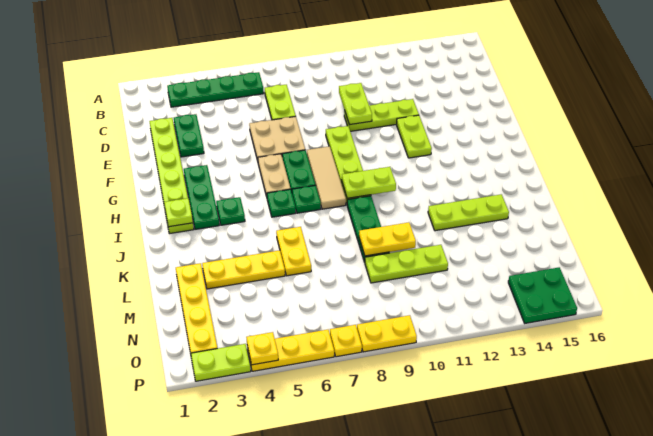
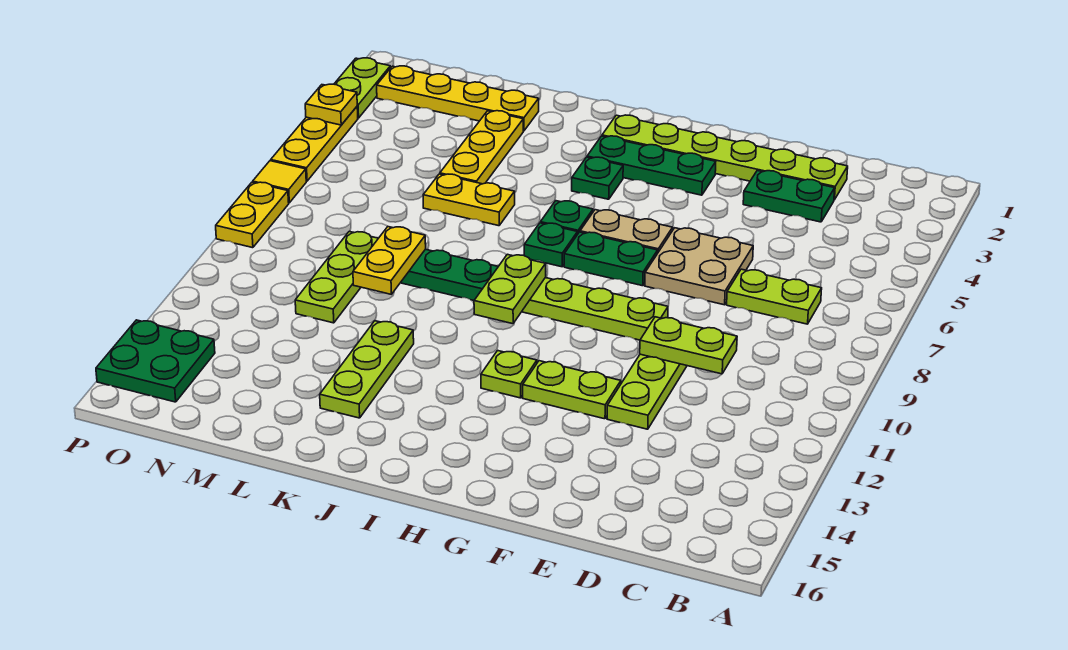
green plate B3:B6 level 1 -> none
tan tile G8:I8 level 1 -> none
lime plate I2 level 2 -> lime plate H12 level 1
yellow plate P7 level 1 -> yellow tile P7 level 1

